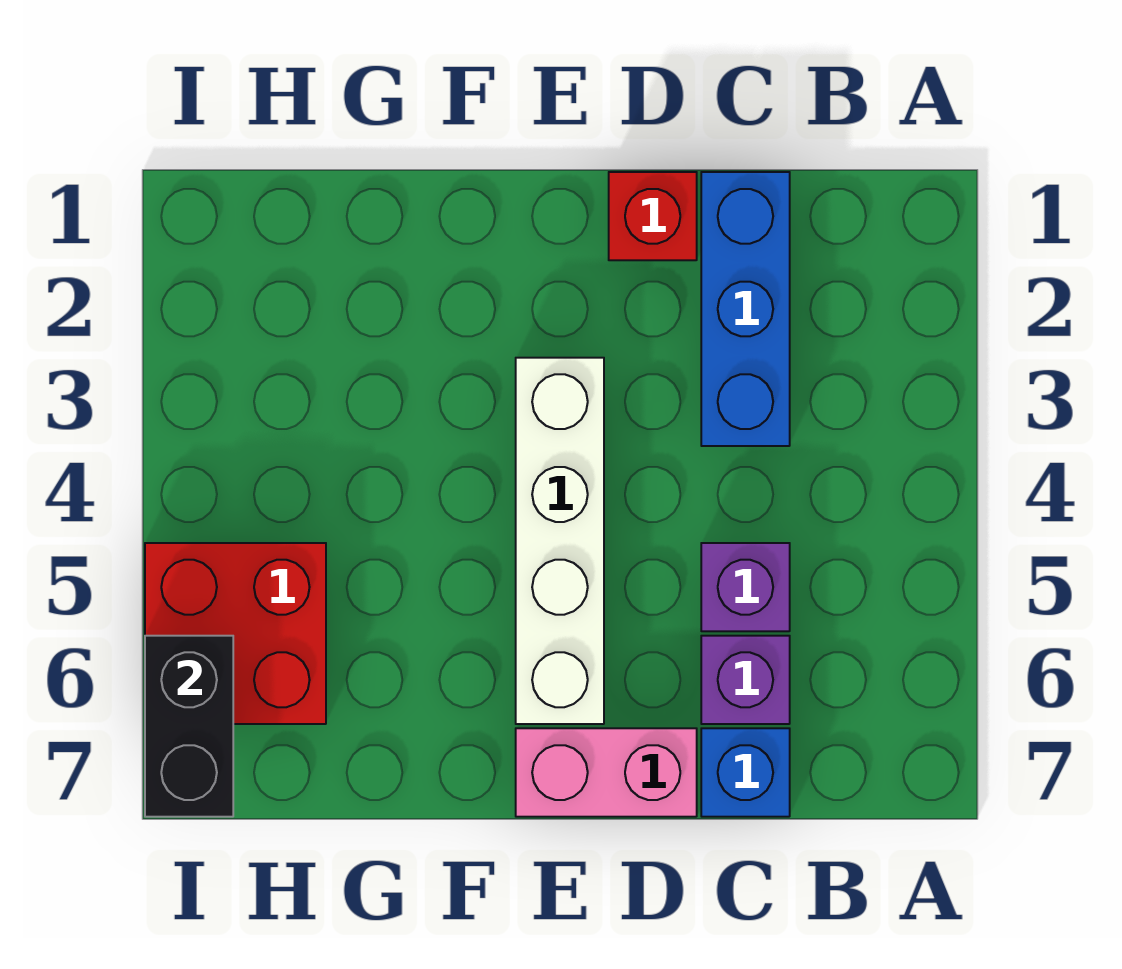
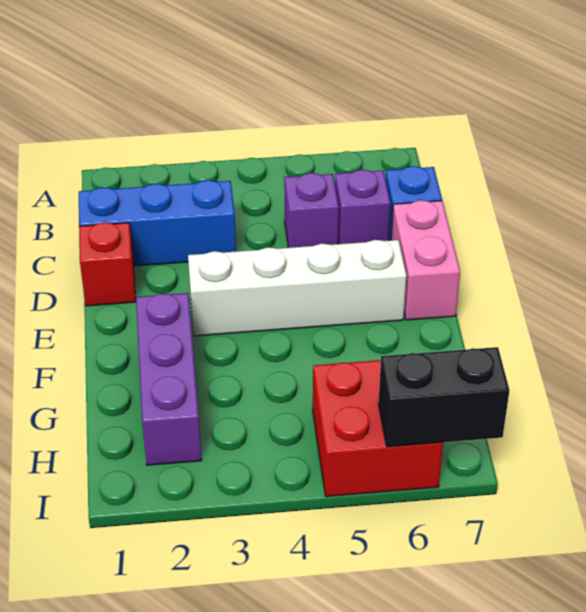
none -> purple brick F2:H2 level 1

